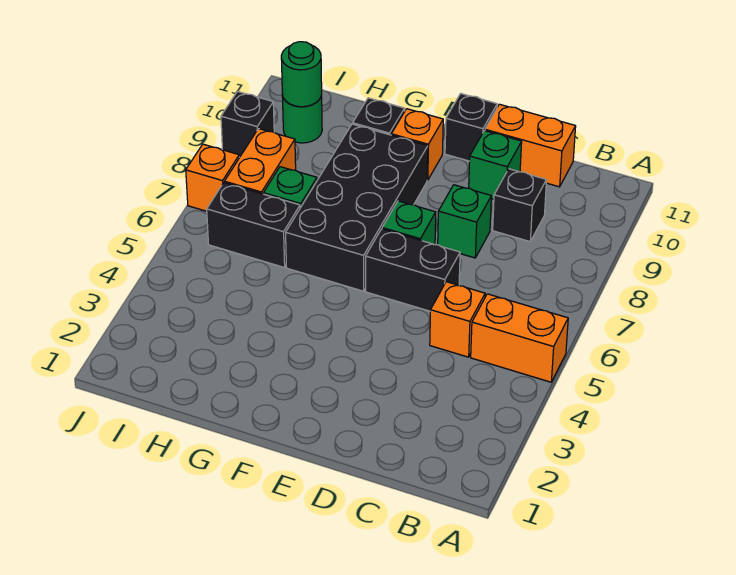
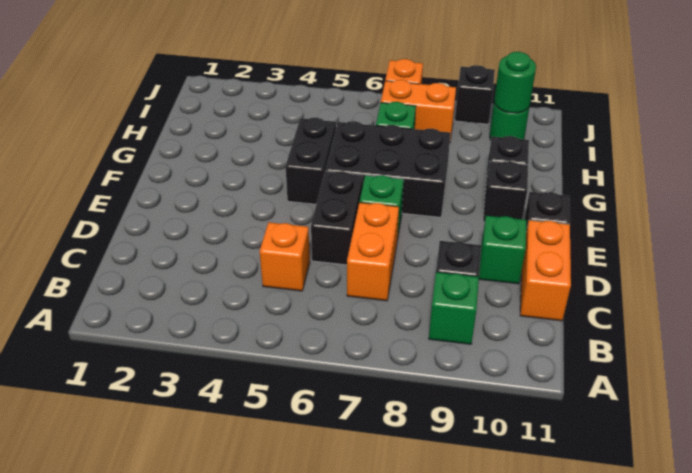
orange brick A5:B5 level 1 -> orange brick C7:D7 level 1
green brick D8 level 1 -> green brick B9 level 1
black brick F6:G9 level 1 -> black brick F6:G8 level 1
orange brick F10 level 1 -> black brick F10 level 1
black brick H6:I6 level 1 -> black brick F5:G5 level 1

